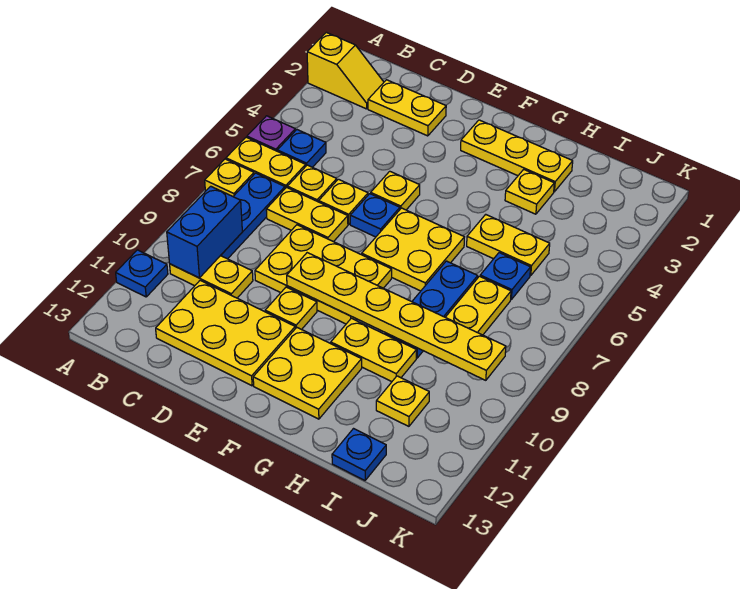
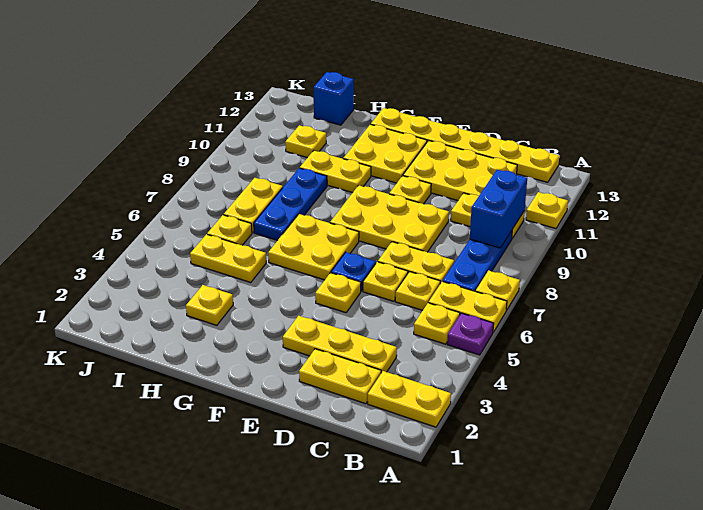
yellow slope A2:B2 level 1 top A -> yellow plate A2:B2 level 1
blue plate A11 level 1 -> yellow plate A11 level 1
blue plate B5 level 1 -> yellow plate B5 level 1
yellow plate E9:J9 level 2 -> yellow plate B13:G13 level 1
yellow plate F2:H2 level 1 -> yellow plate C3:E3 level 1
blue plate I6 level 1 -> yellow plate I6 level 1
blue plate I13 level 1 -> blue brick I13 level 1

